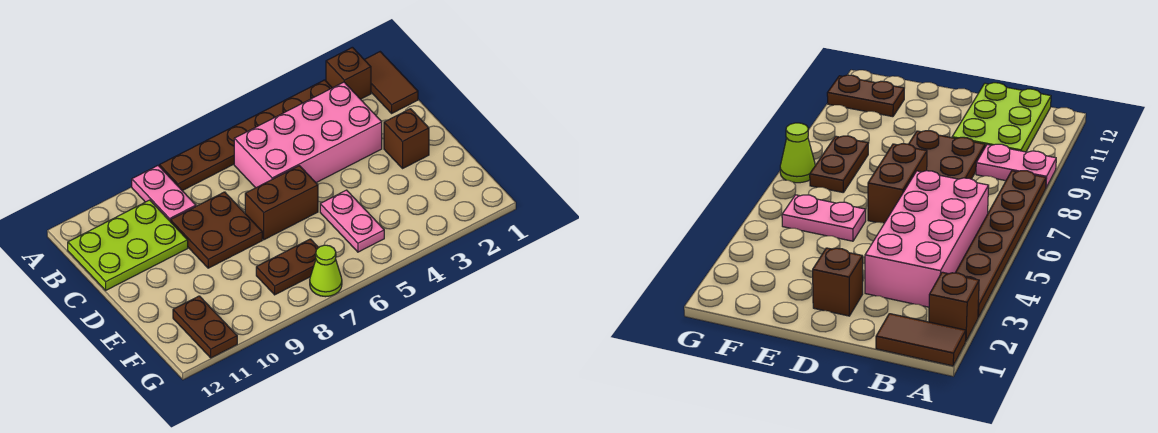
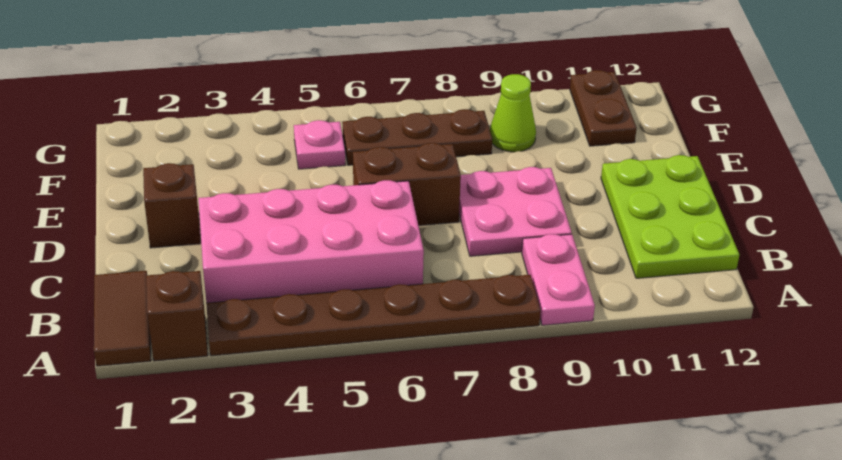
lime plate B10:C12 level 1 -> lime plate B11:D12 level 1
brown plate C8:D9 level 1 -> pink plate C8:D9 level 1
pink plate E5:F5 level 1 -> pink plate F5 level 1
brown plate F7:F8 level 1 -> brown plate F6:F8 level 1
lime cone G7 level 1 -> lime cone F9 level 1

